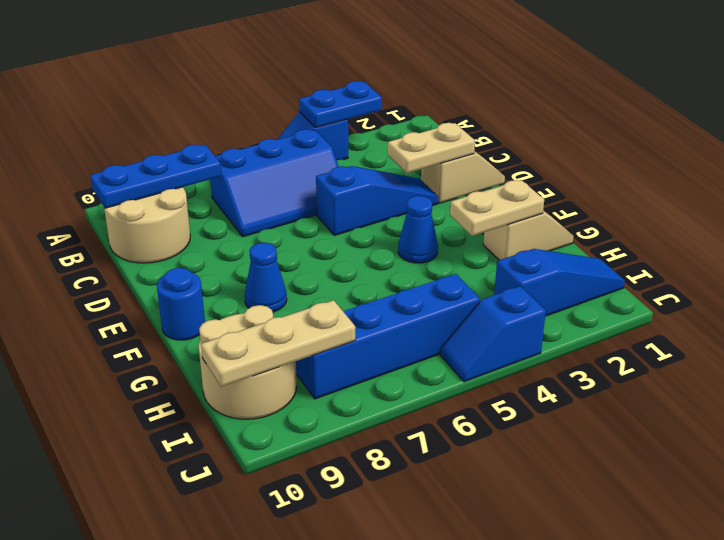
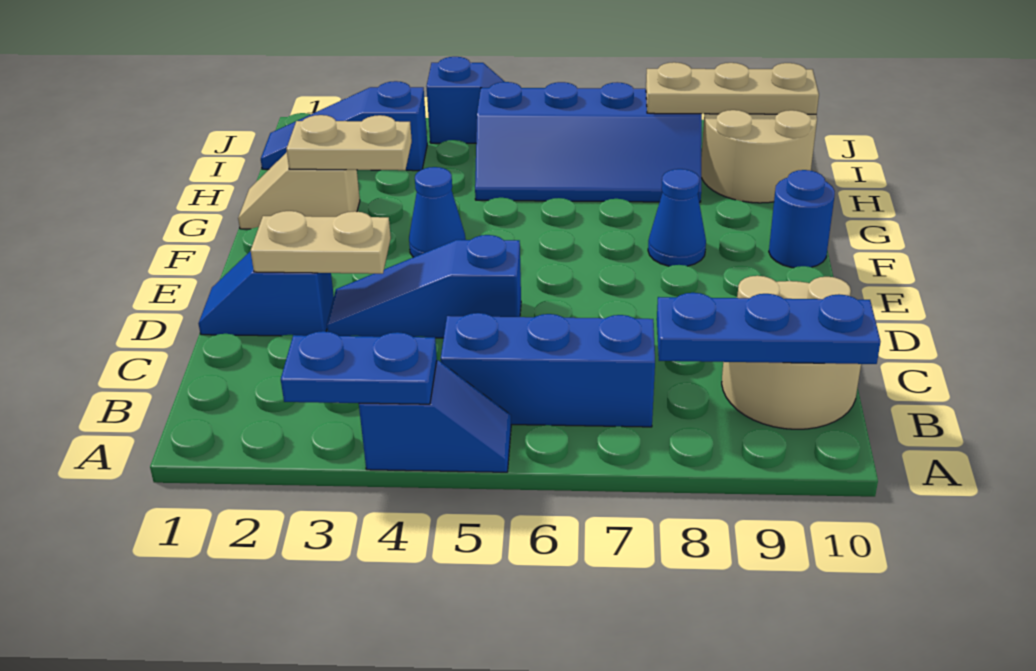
tan slope D1:D2 level 1 top 2 -> blue slope D1:D2 level 1 top 2

